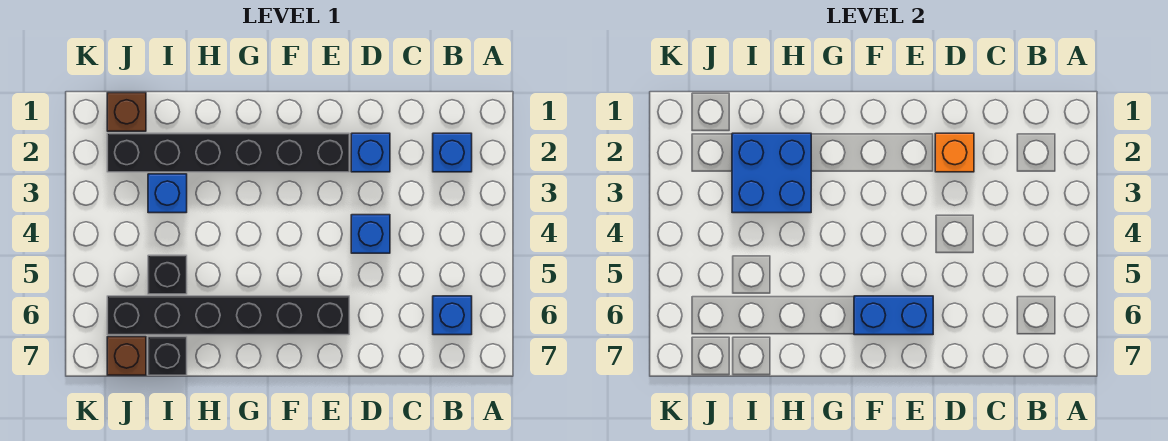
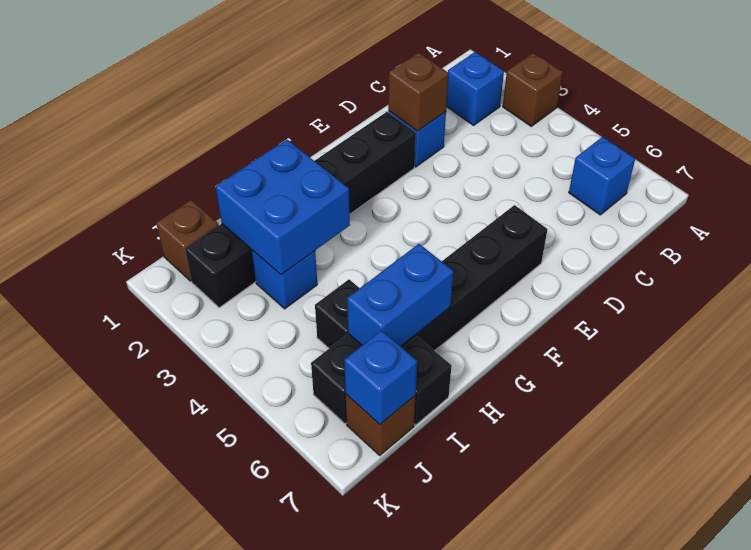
none -> brown brick A3 level 1
orange brick D2 level 2 -> brown brick D2 level 2
blue brick D4 level 1 -> blue brick J7 level 2
blue brick E6:F6 level 2 -> blue brick H6:I6 level 2

